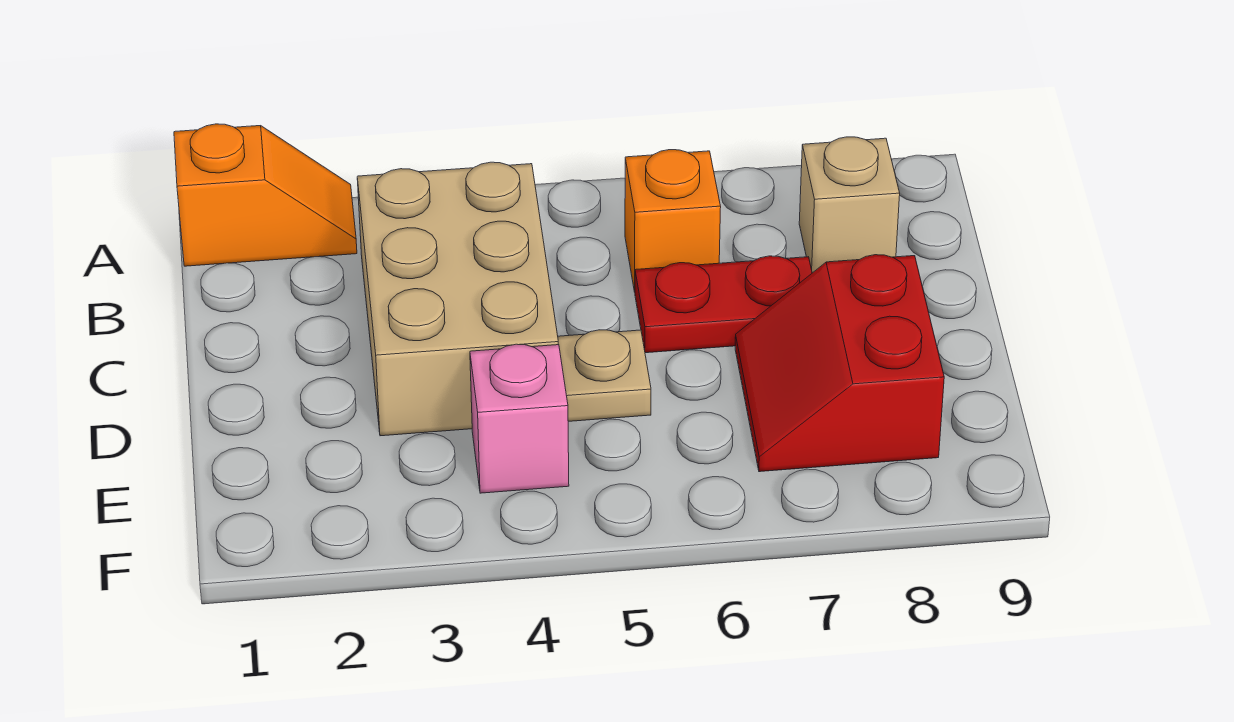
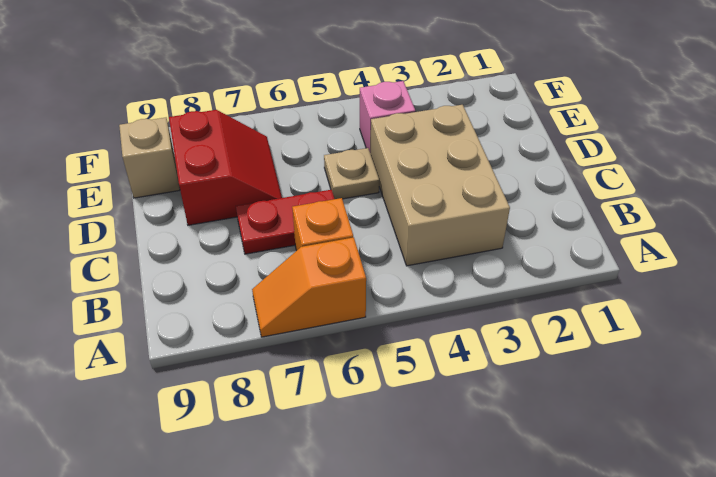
orange slope A1:A2 level 1 top 1 -> orange slope A6:A7 level 1 top 6
tan brick B8 level 1 -> tan brick E9 level 1

